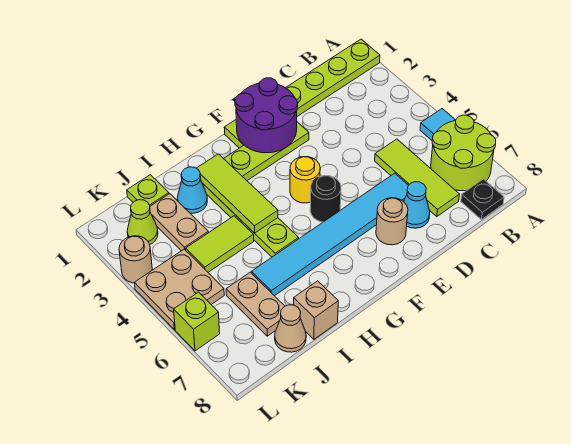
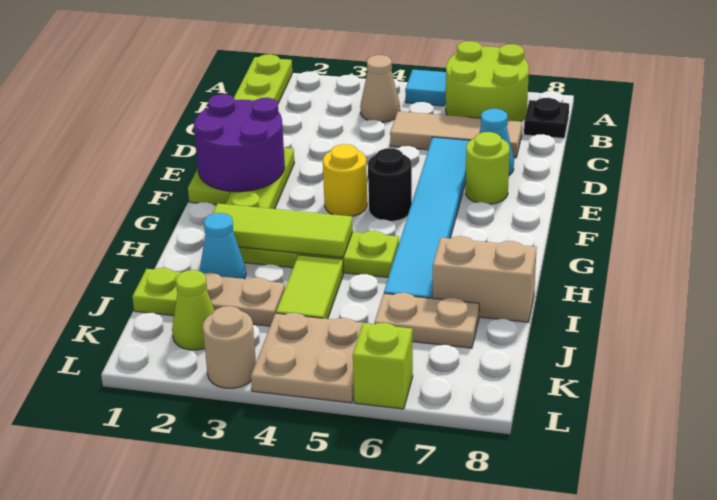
lime tile C5:C7 level 1 -> tan tile C5:C7 level 1
tan round brick E7 level 1 -> lime round brick E7 level 1
tan brick I8 level 1 -> tan brick I7:I8 level 1
tan cone J8 level 1 -> tan cone B4 level 1

